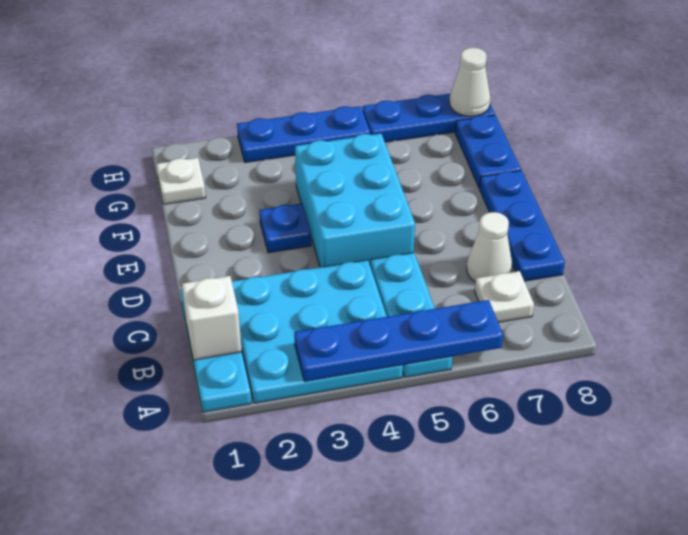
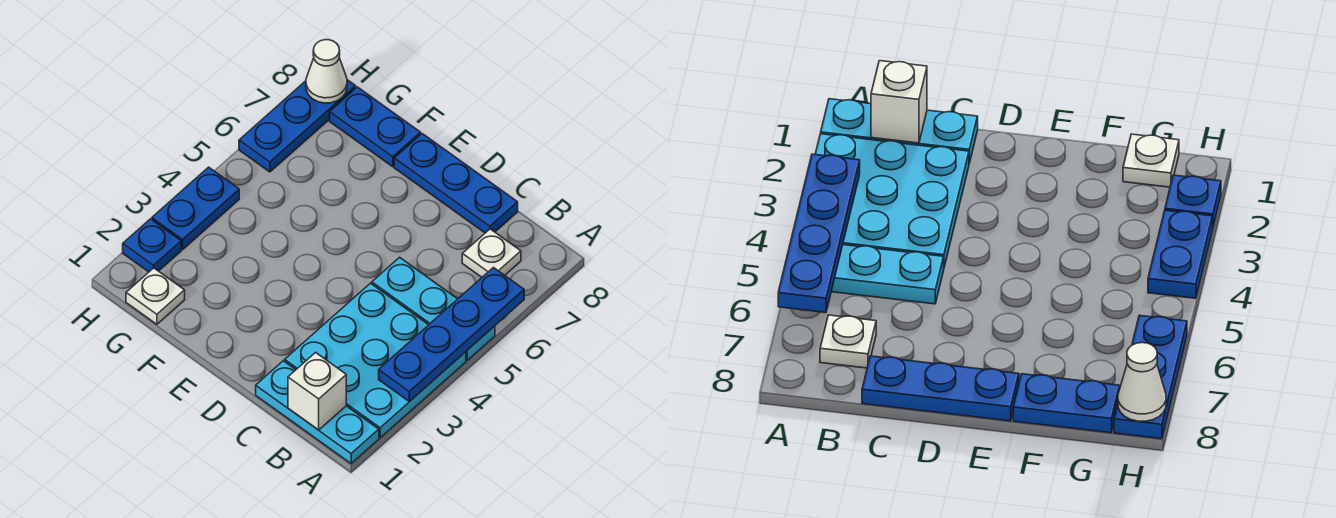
white cone C7 level 1 -> none
cyan brick D4:F5 level 1 -> none
blue plate E3 level 1 -> blue plate H2 level 1
blue plate H3:H5 level 1 -> blue plate H3:H4 level 1

